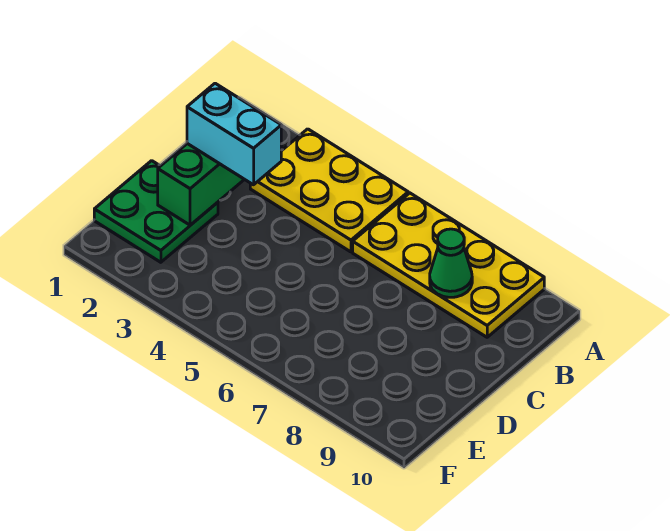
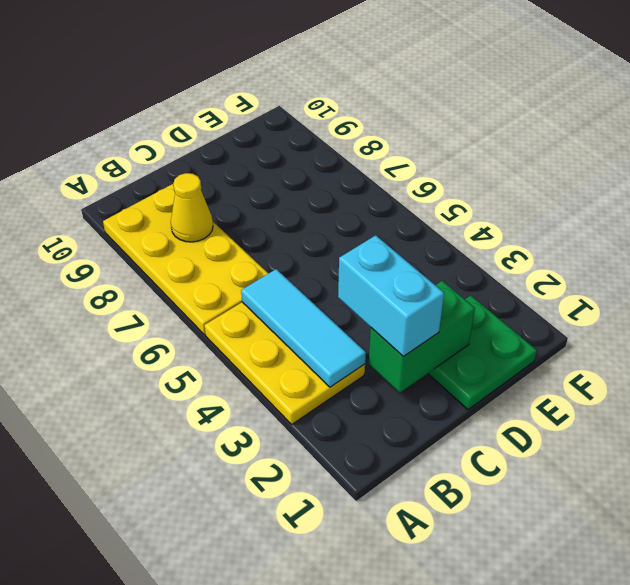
none -> cyan tile B3:B5 level 2
green cone B8 level 2 -> yellow cone B8 level 2

